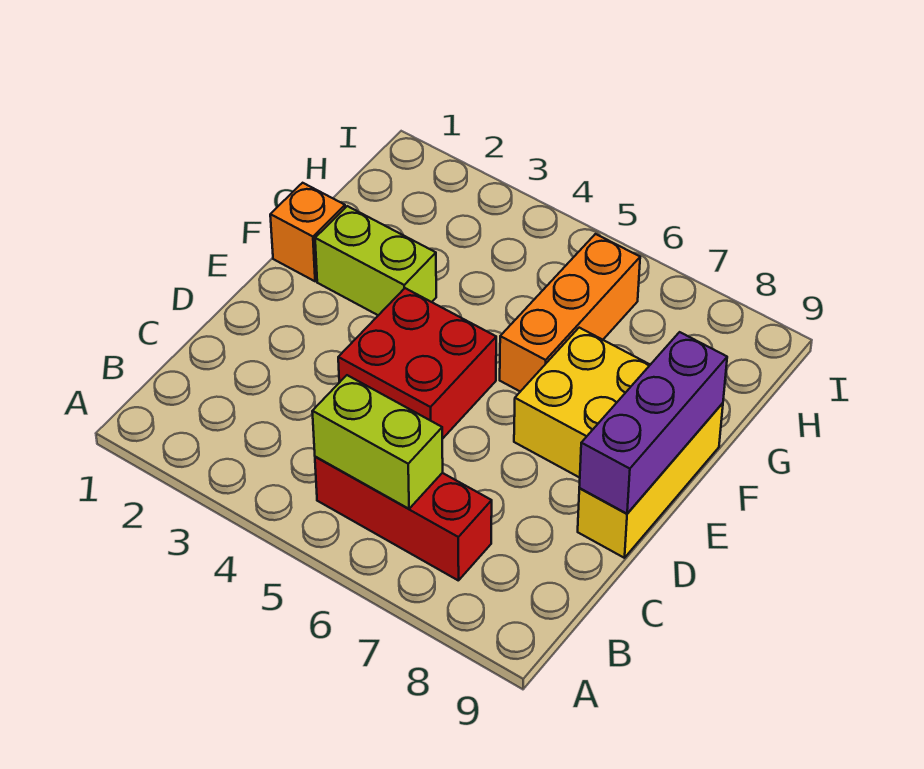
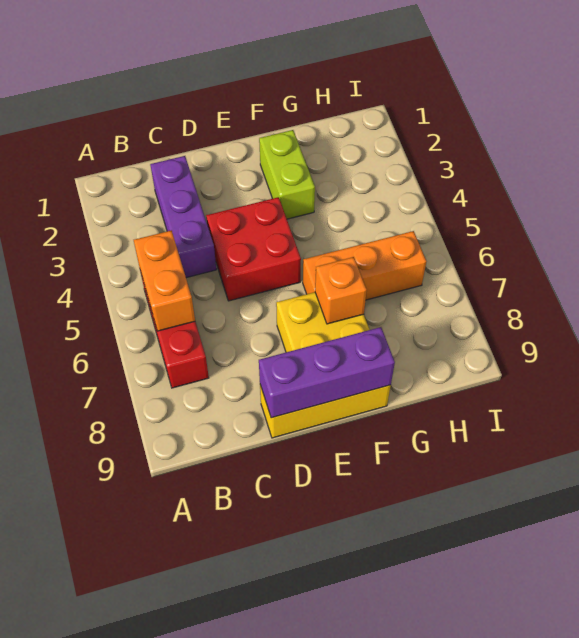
lime brick B5:B6 level 2 -> orange brick B5:B6 level 2
none -> purple brick C2:C4 level 1
orange brick F1 level 1 -> orange brick F7 level 2

